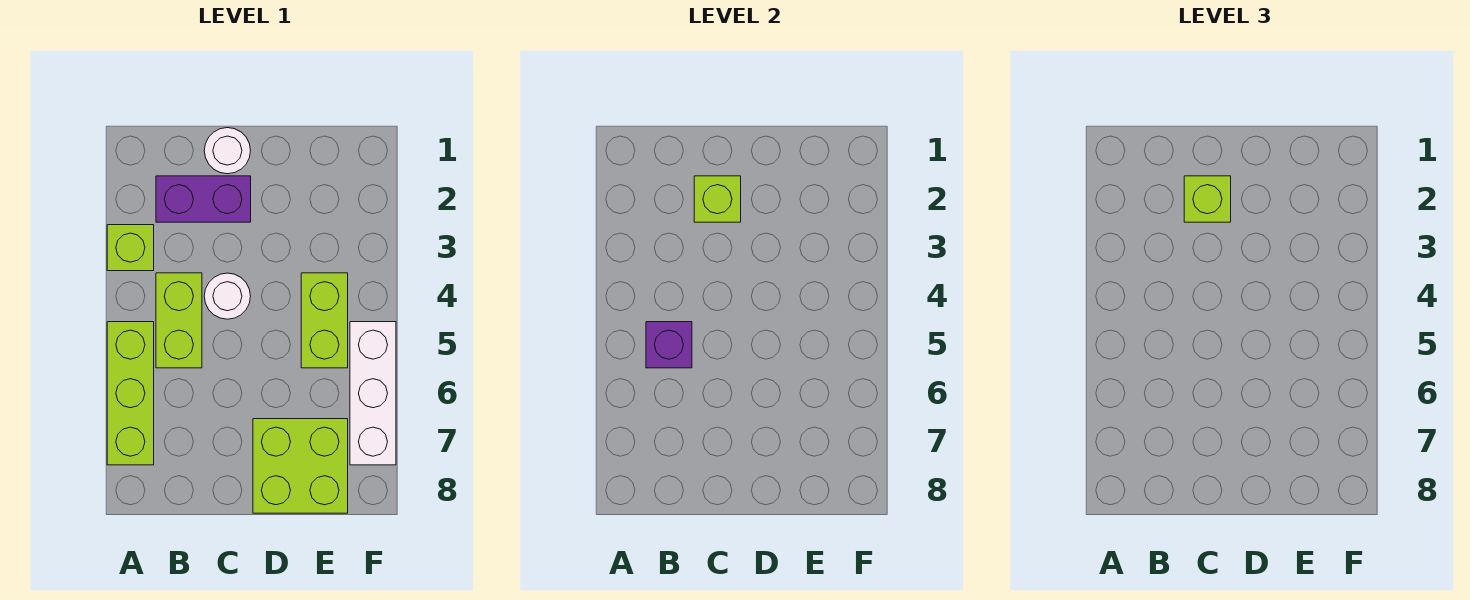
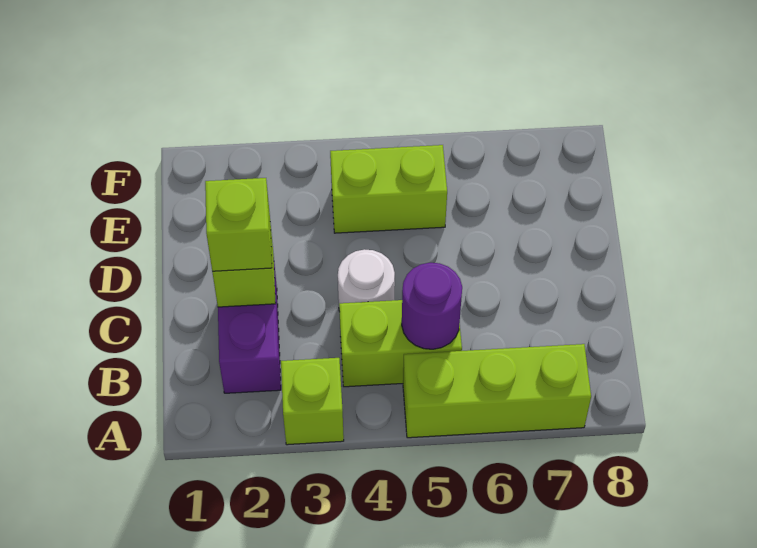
purple brick B5 level 2 -> purple round brick B5 level 2
white round brick C1 level 1 -> none
lime brick D7:E8 level 1 -> none
white brick F5:F7 level 1 -> none

